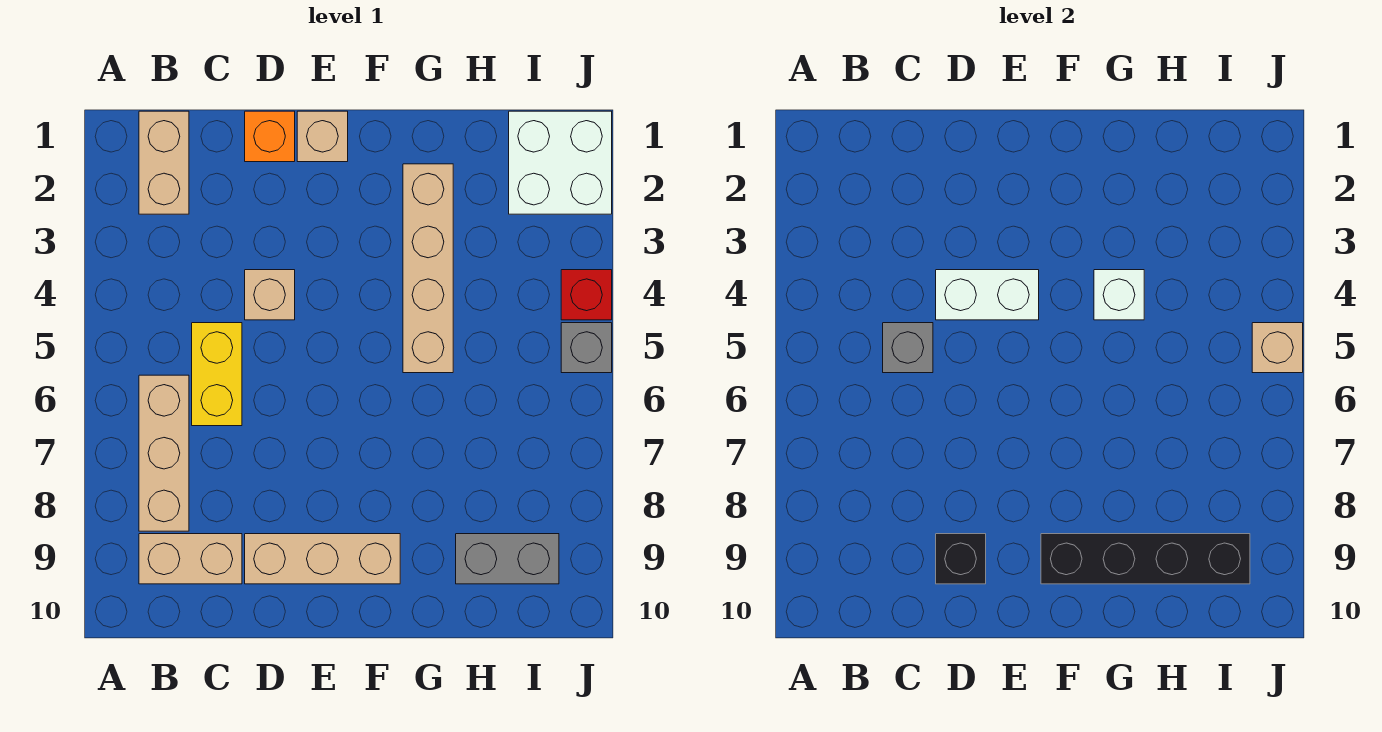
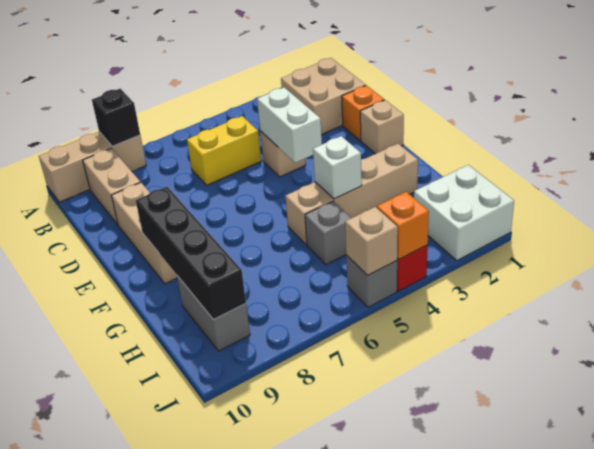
tan brick B1:B2 level 1 -> tan brick B1:C2 level 1
tan brick B6:B8 level 1 -> tan brick A8:A10 level 1
grey brick C5 level 2 -> grey brick H5 level 1
black brick D9 level 2 -> black brick A8 level 2
none -> orange brick J4 level 2

